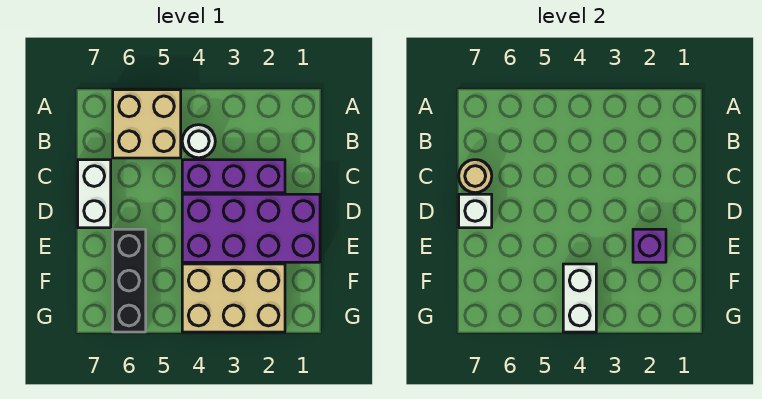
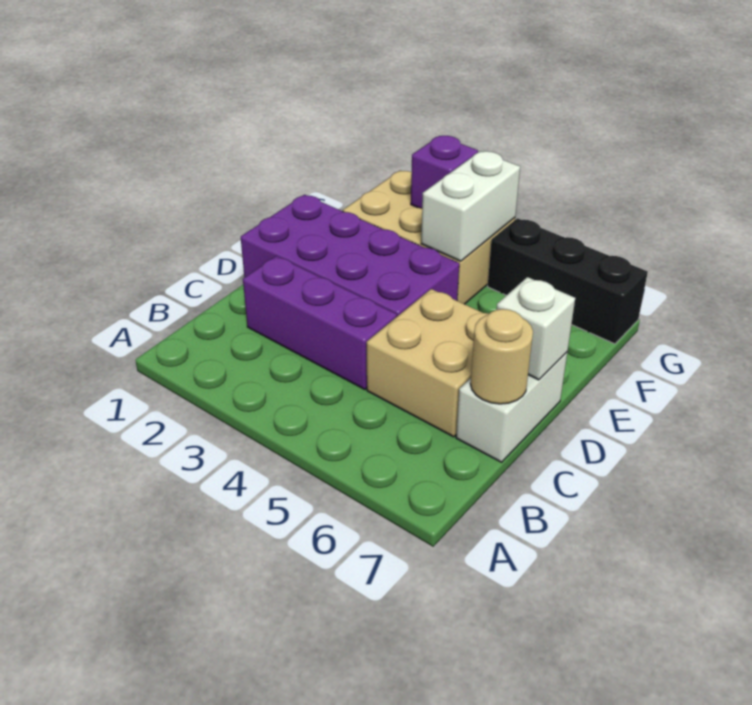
tan brick A5:B6 level 1 -> tan brick C5:D6 level 1
white round brick B4 level 1 -> none
purple brick E2 level 2 -> purple brick G3 level 2
black brick E6:G6 level 1 -> black brick G5:G7 level 1

